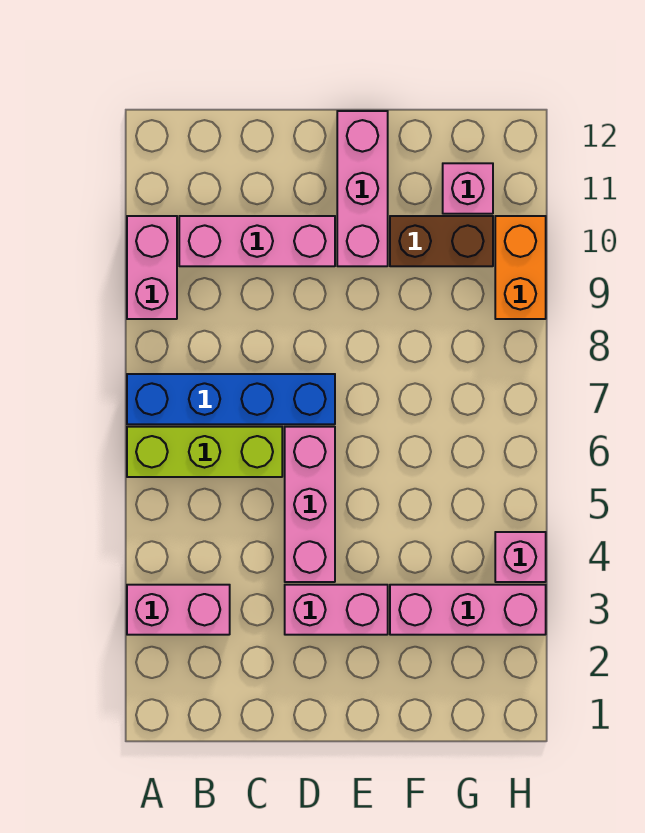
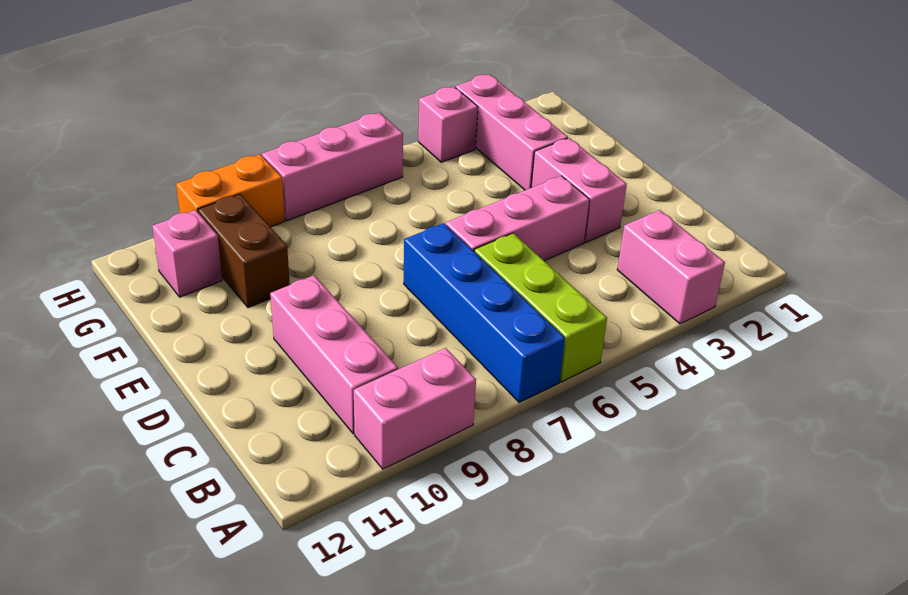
pink brick E10:E12 level 1 -> pink brick H6:H8 level 1

